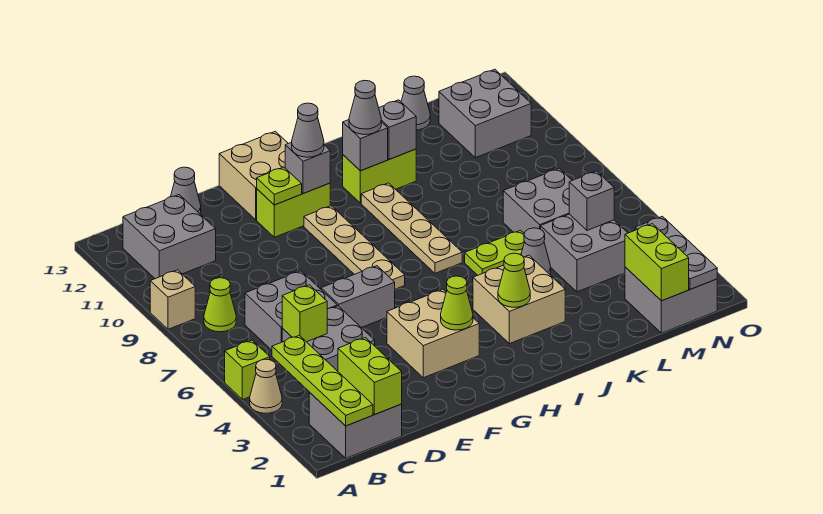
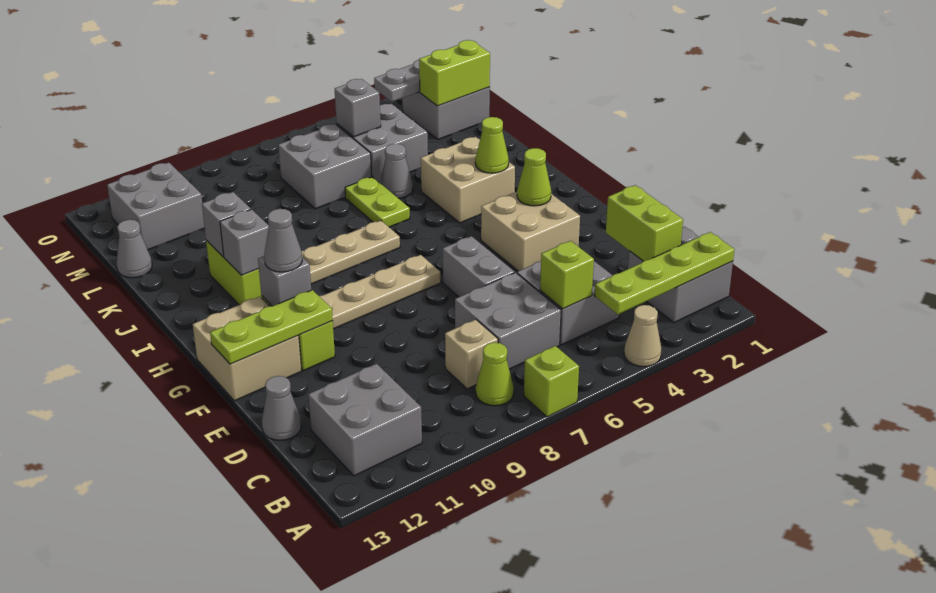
lime brick A5 level 1 -> lime brick A7 level 1
tan brick A9 level 1 -> tan brick C8 level 1
lime brick C1:C2 level 2 -> lime brick C2:D2 level 2
lime plate F11 level 2 -> lime plate F11:F13 level 2
grey cone I11 level 3 -> none

